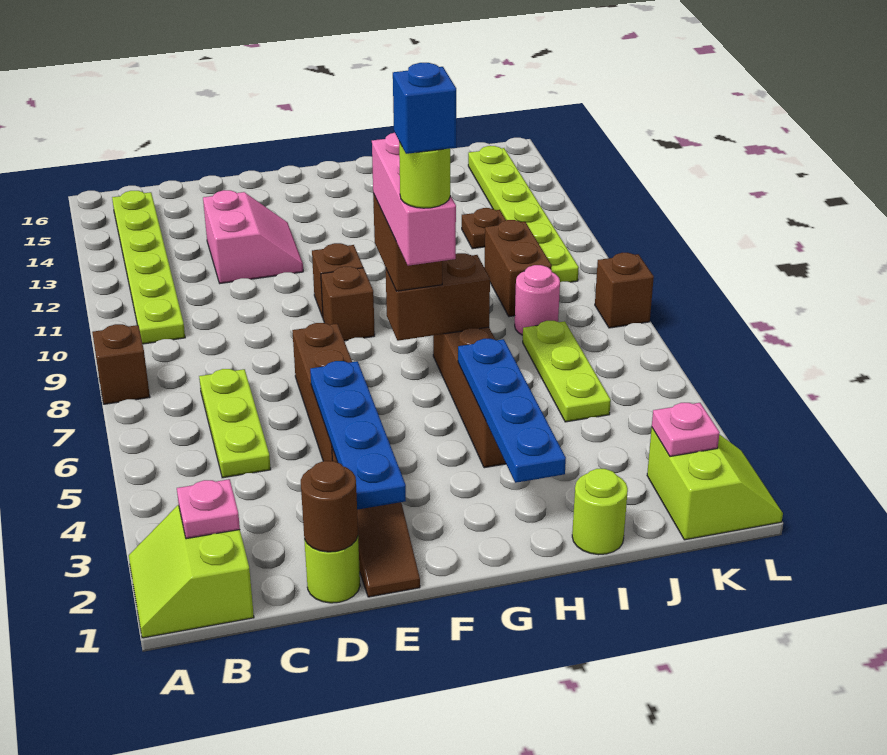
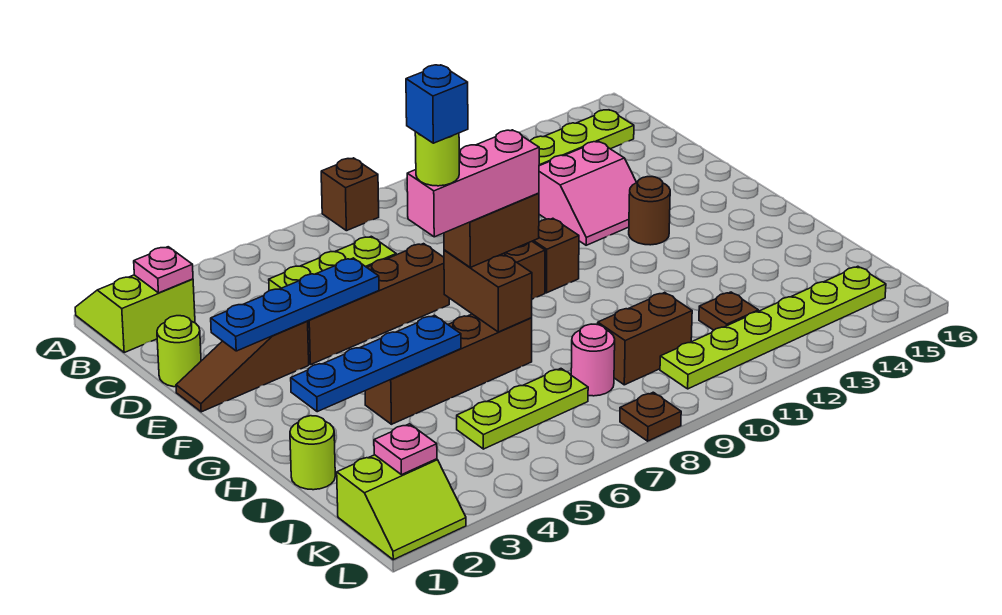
brown round brick D1 level 2 -> brown round brick F13 level 1
brown brick L8 level 1 -> brown plate L8 level 1

